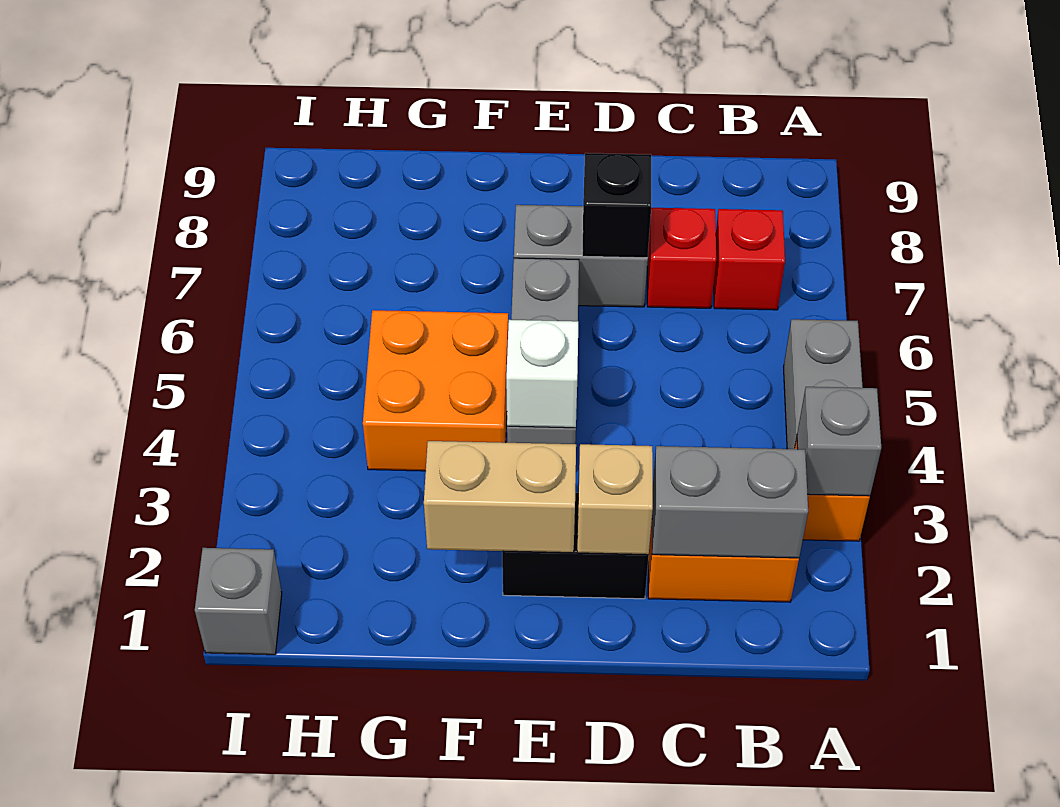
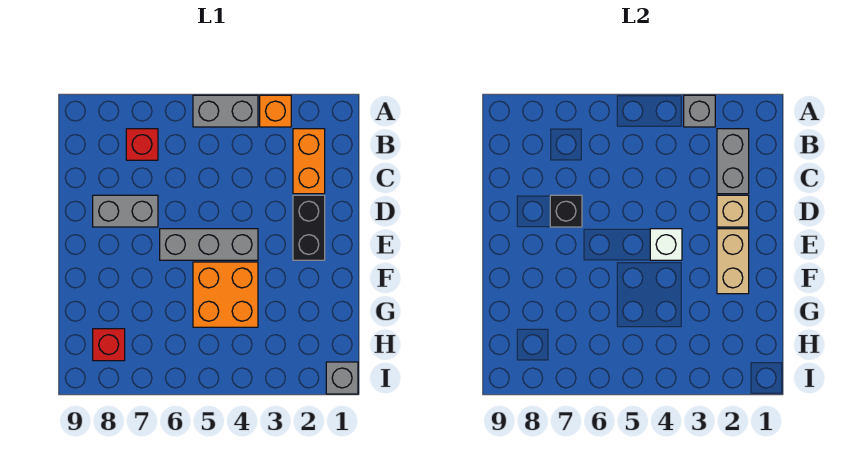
red brick C7 level 1 -> red brick H8 level 1
grey brick D7:E7 level 1 -> grey brick D7:D8 level 1

